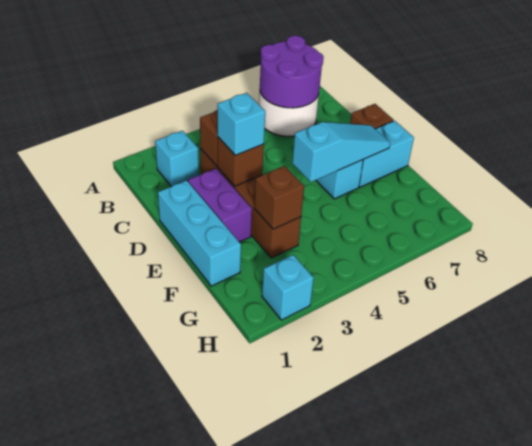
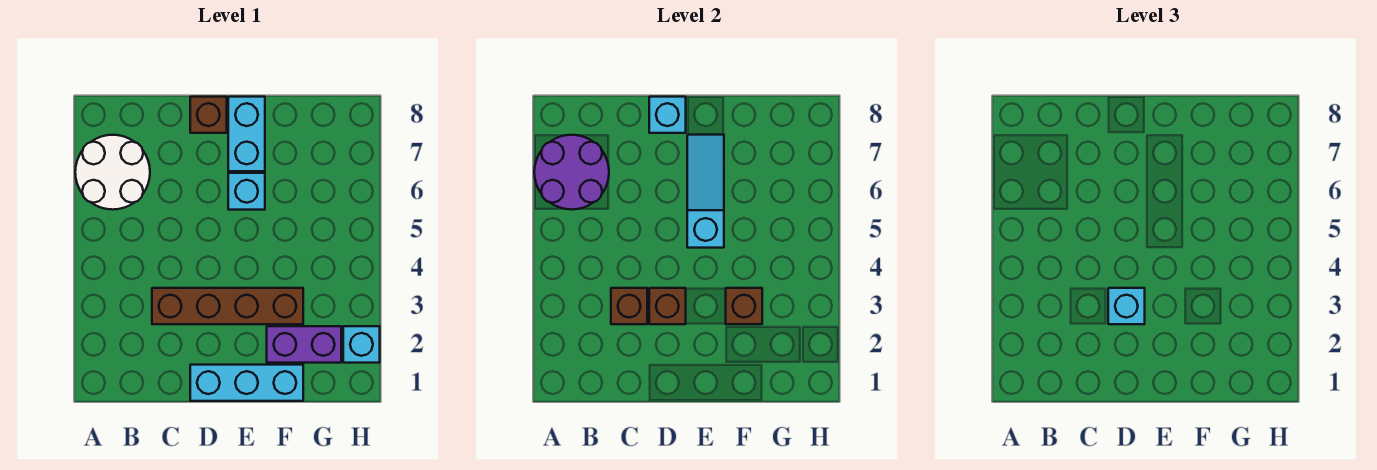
cyan brick B2 level 1 -> cyan brick D8 level 2
purple brick D2:E2 level 1 -> purple brick F2:G2 level 1

